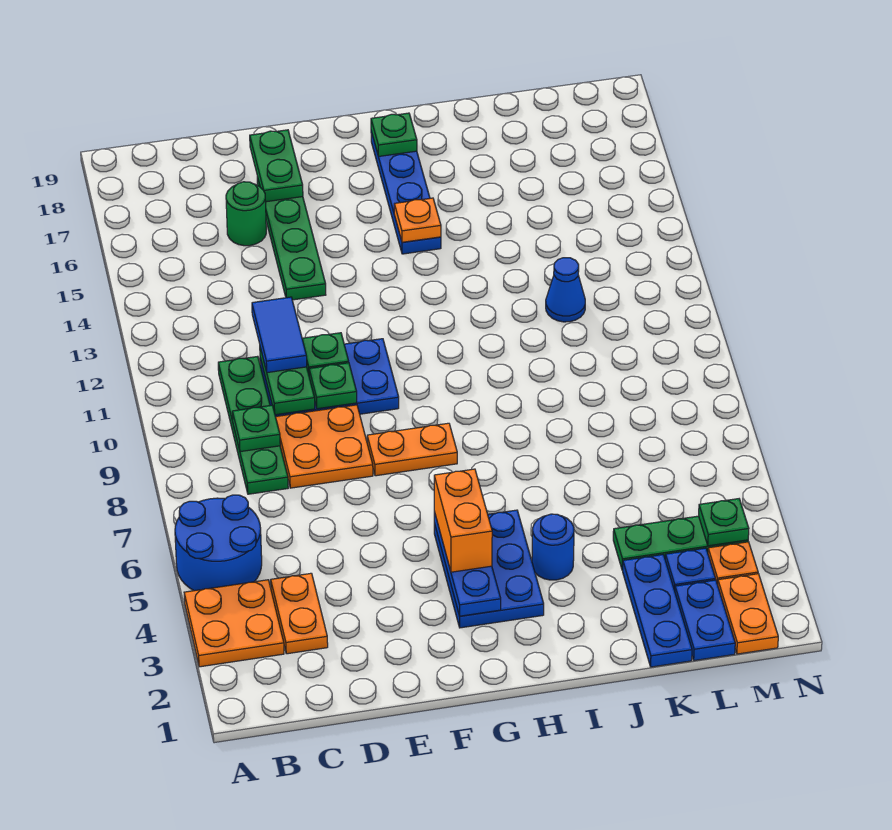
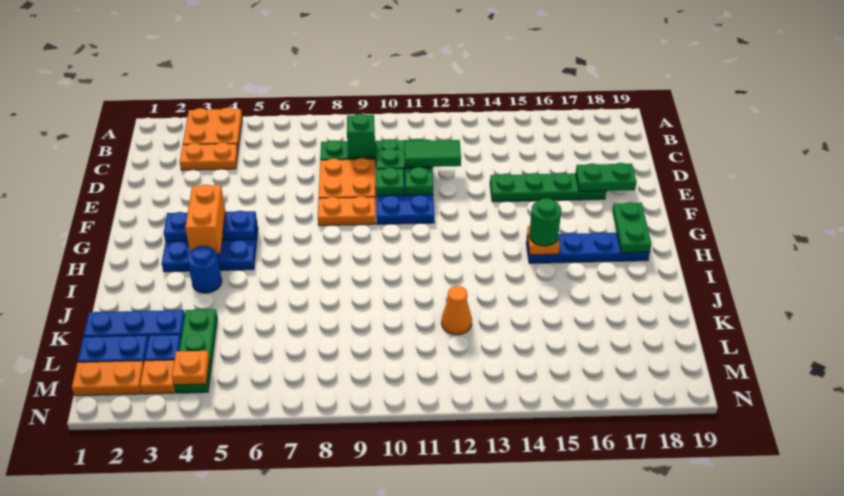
blue round brick A5:B6 level 1 -> none
green plate C9 level 2 -> green brick C9 level 2
blue tile D11:D12 level 3 -> green tile D11:D12 level 3
green round brick D16 level 1 -> green round brick H15 level 3
orange plate F8:G8 level 1 -> orange plate F8:F9 level 1
orange brick G4:G5 level 3 -> orange brick G4:H4 level 3
green plate H18 level 2 -> green plate G18:H18 level 2
blue cone K12 level 1 -> orange cone K12 level 1
green plate M4 level 2 -> orange plate M4 level 2

